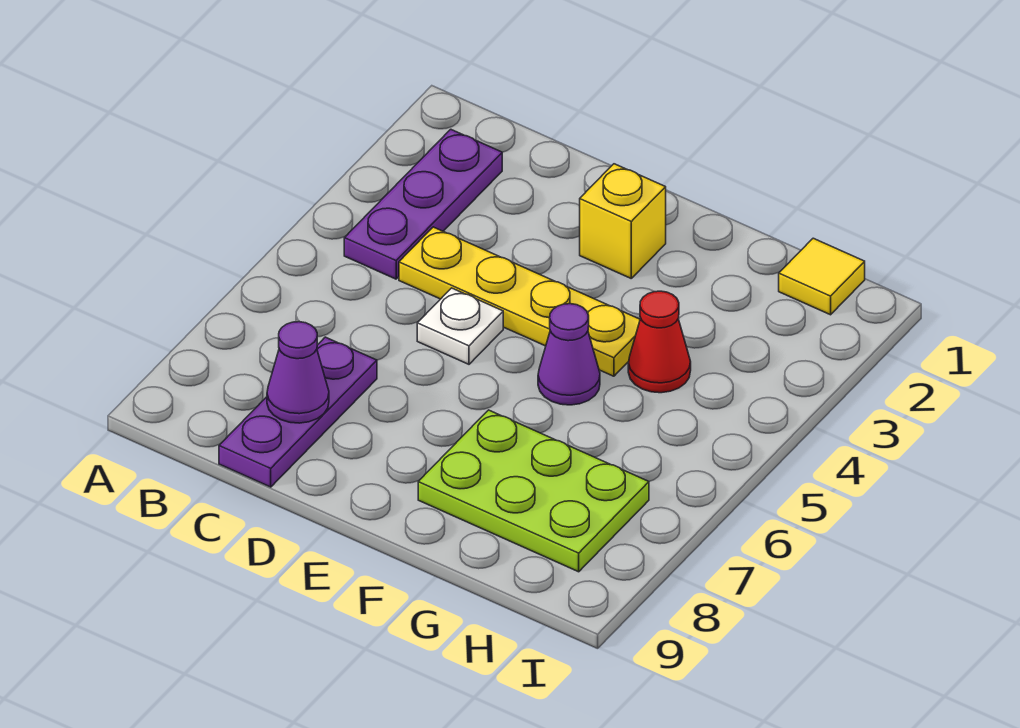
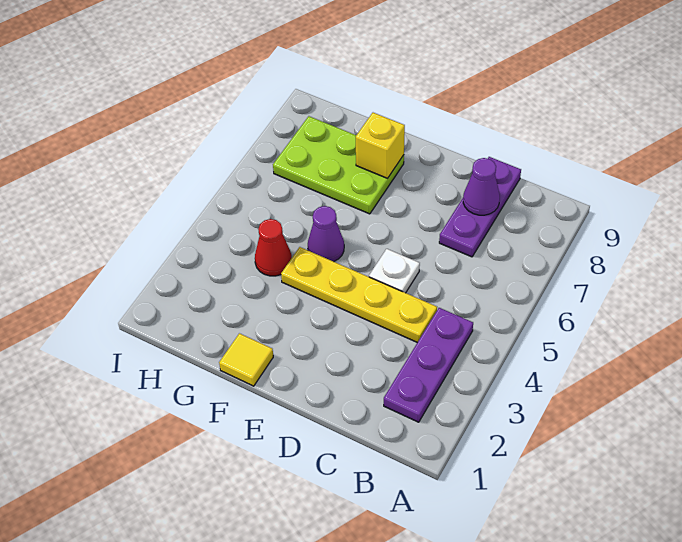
yellow brick E2 level 1 -> yellow brick F8 level 2
yellow tile H1 level 1 -> yellow tile F1 level 1

